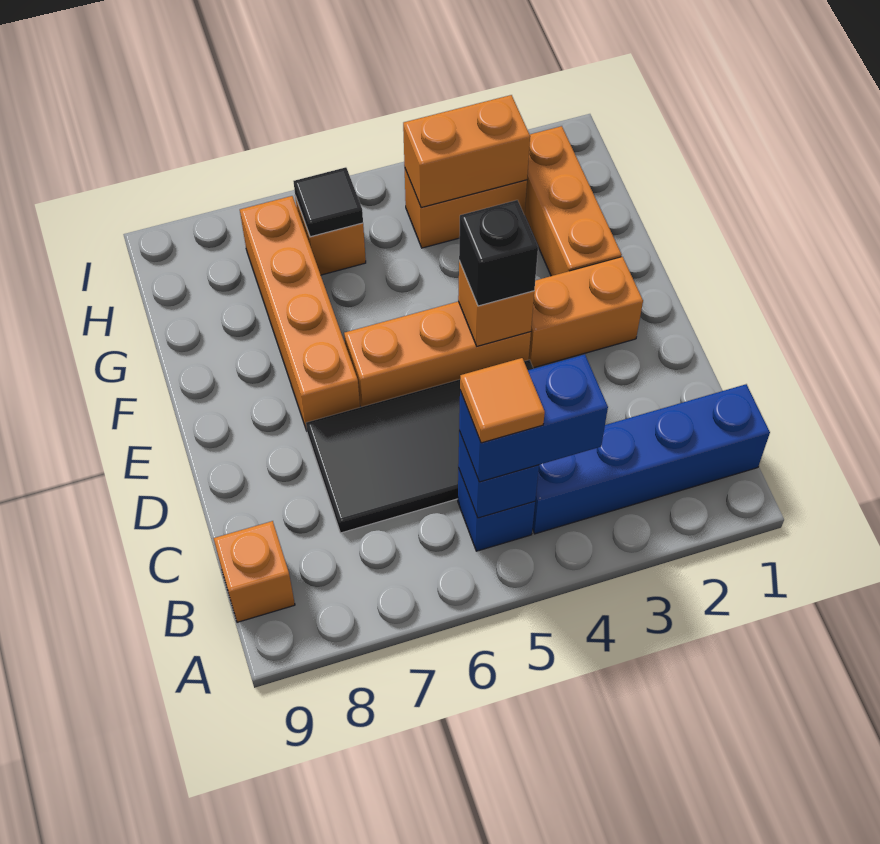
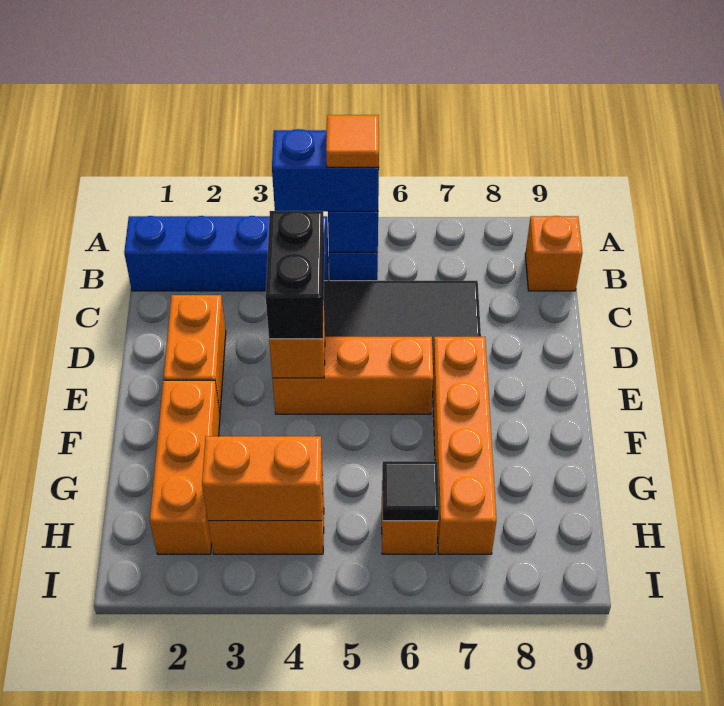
orange brick E2:E3 level 1 -> orange brick D2:E2 level 1
black brick E4 level 3 -> black brick D4:E4 level 3

